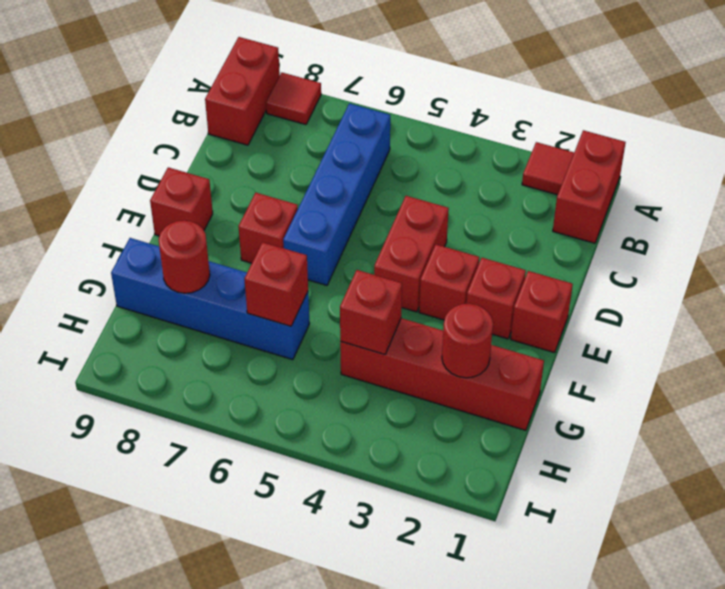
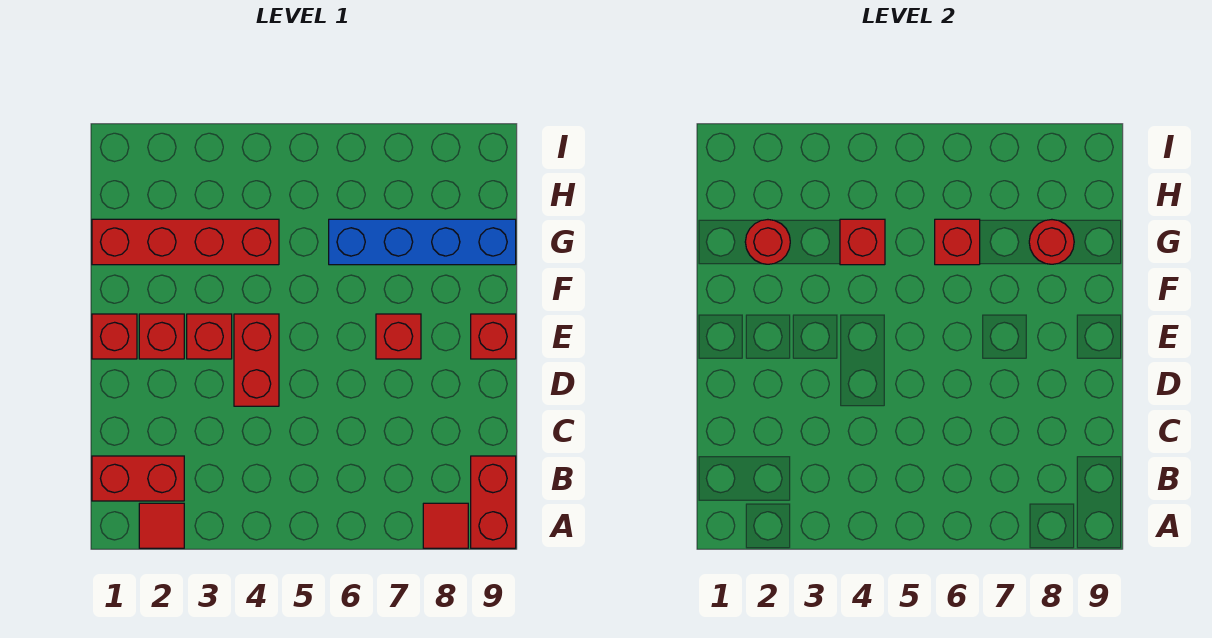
red brick A1:B1 level 1 -> red brick B1:B2 level 1
blue brick B6:E6 level 1 -> none

